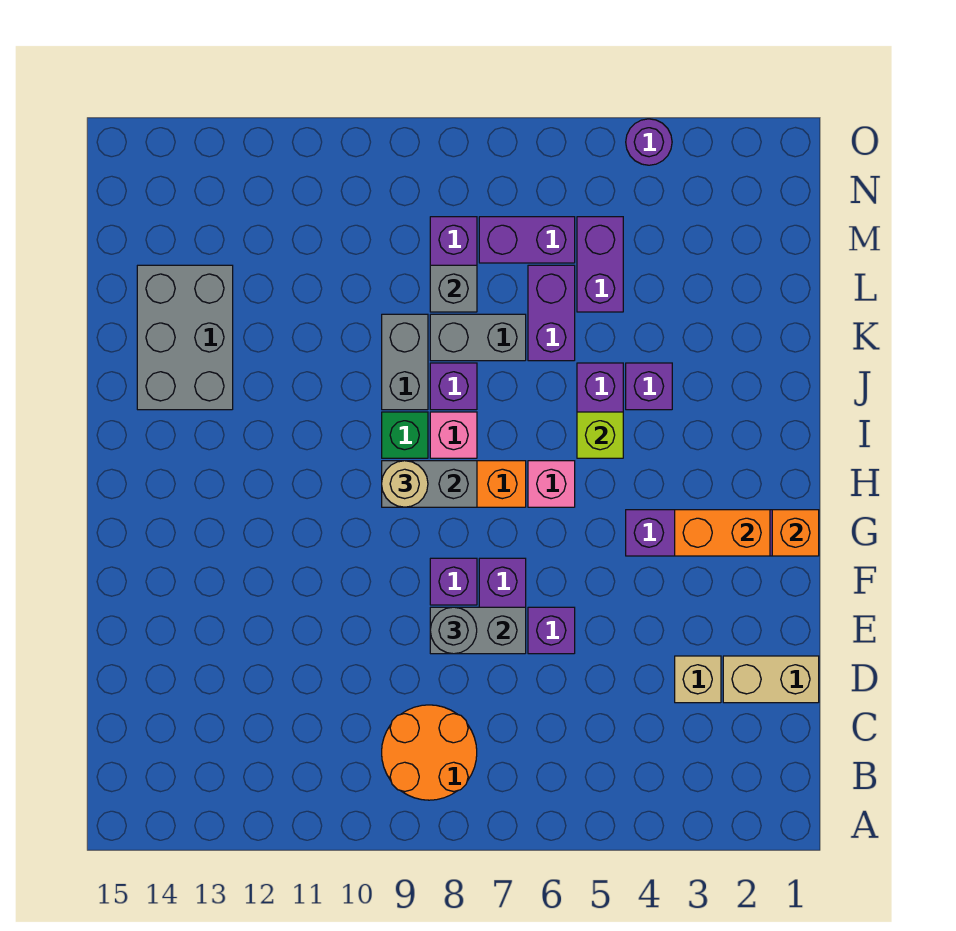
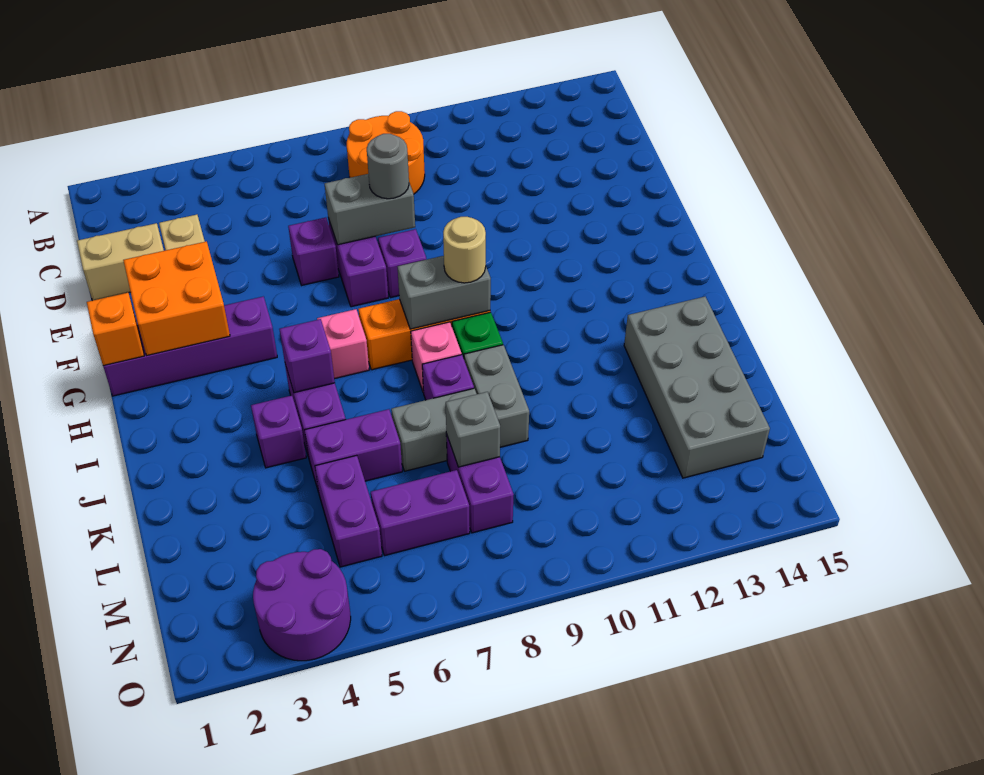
orange brick G2:G3 level 2 -> orange brick F2:G3 level 2
lime brick I5 level 2 -> purple brick I5 level 2
grey brick J13:L14 level 1 -> grey brick J13:M14 level 1
purple brick K6:L6 level 1 -> purple brick K5:K6 level 1
purple round brick O4 level 1 -> purple round brick N3:O4 level 1

